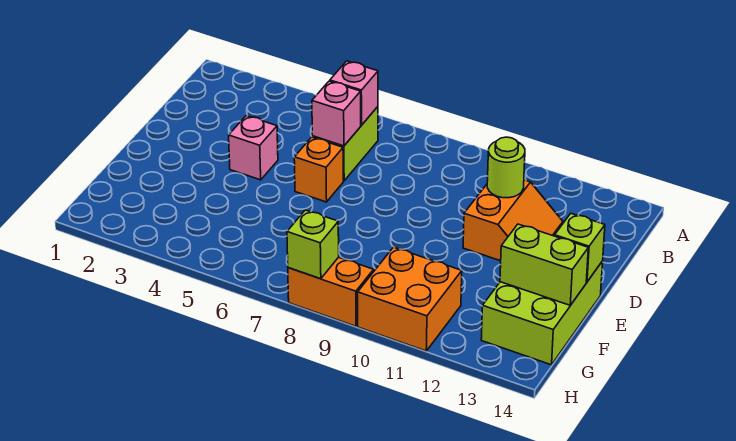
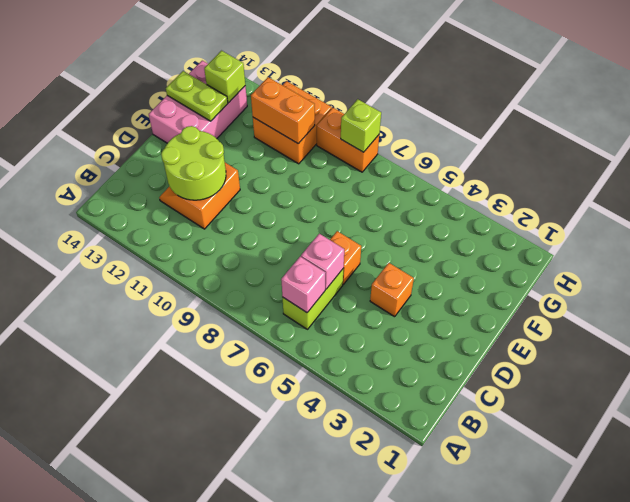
lime round brick C11 level 2 -> lime round brick C11:D12 level 2
pink brick D4 level 1 -> orange brick D4 level 1
lime brick E13:G14 level 1 -> pink brick E13:G14 level 1
lime brick E14 level 2 -> lime brick G13 level 2
lime brick F13:F14 level 2 -> lime plate F13:F14 level 2
none -> orange brick G10:G11 level 2

